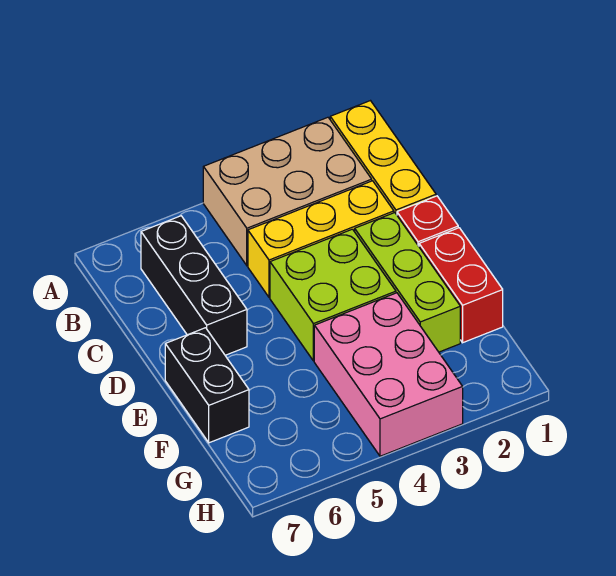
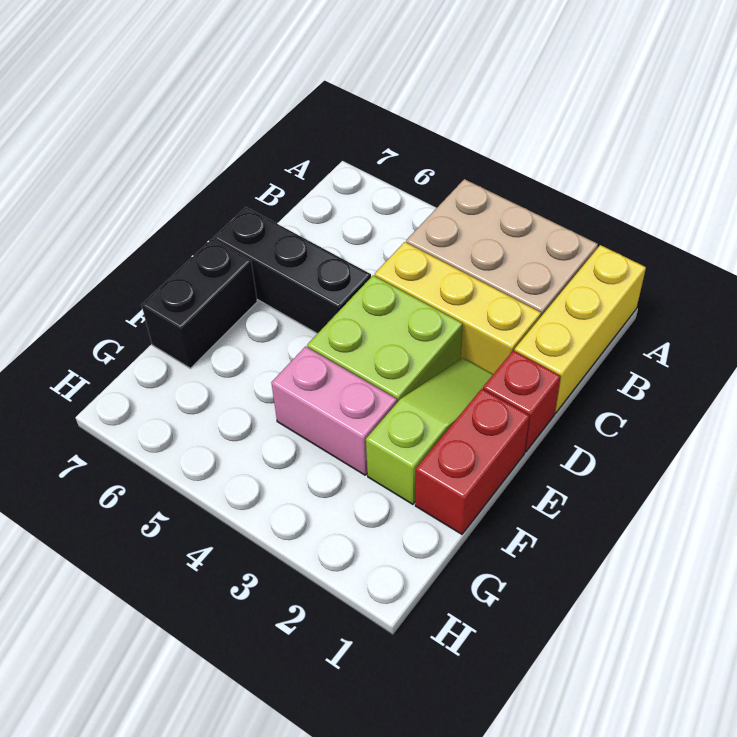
black brick B6:D6 level 1 -> black brick D5:D7 level 1
lime brick D2:F2 level 1 -> lime slope D2:F2 level 1 top F
pink brick F3:H4 level 1 -> pink brick F3:F4 level 1

